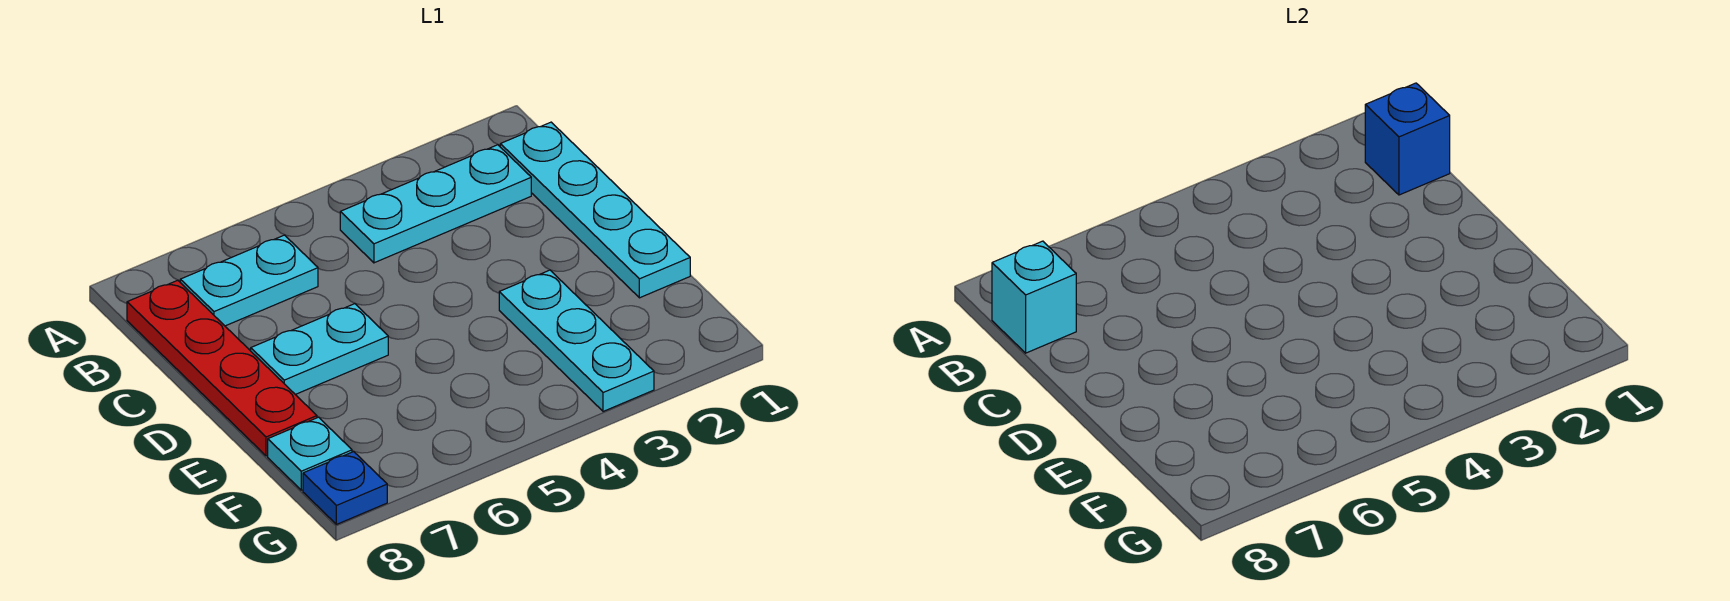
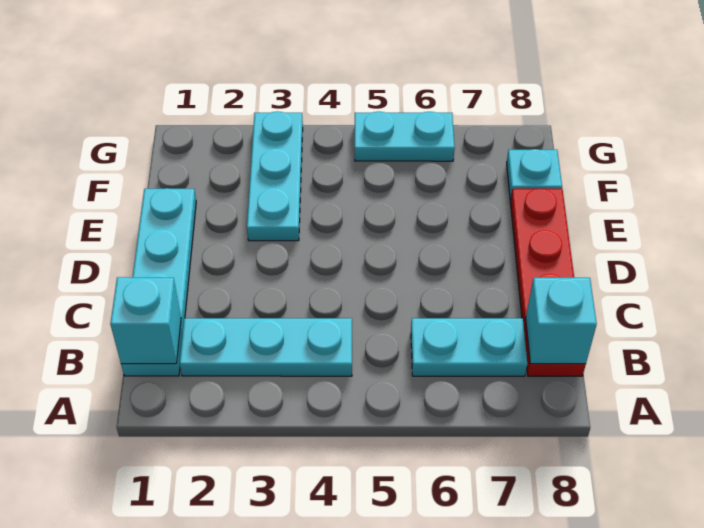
blue brick B1 level 2 -> cyan brick B1 level 2
cyan plate D6:D7 level 1 -> cyan plate G5:G6 level 1
blue plate G8 level 1 -> none

